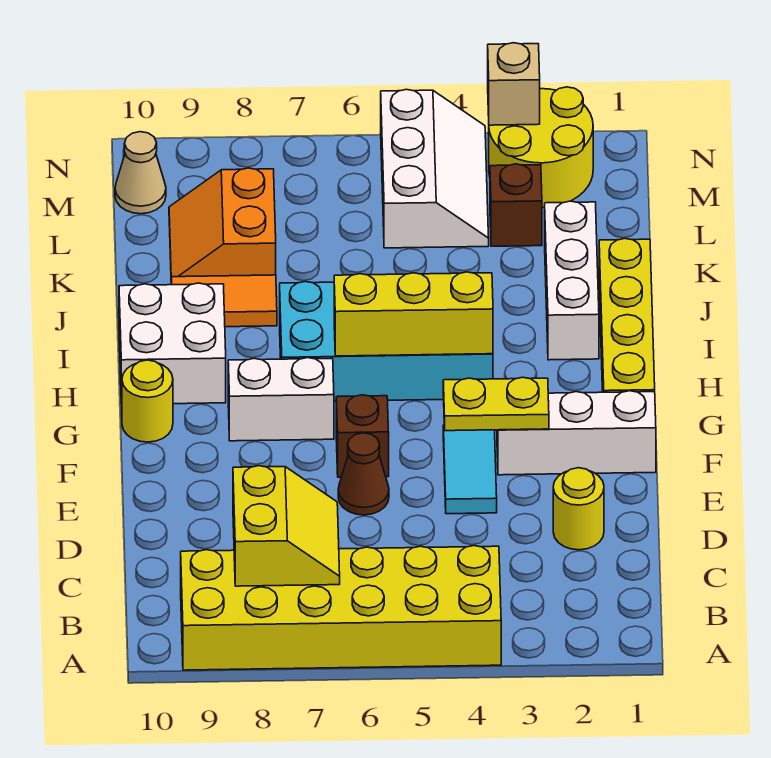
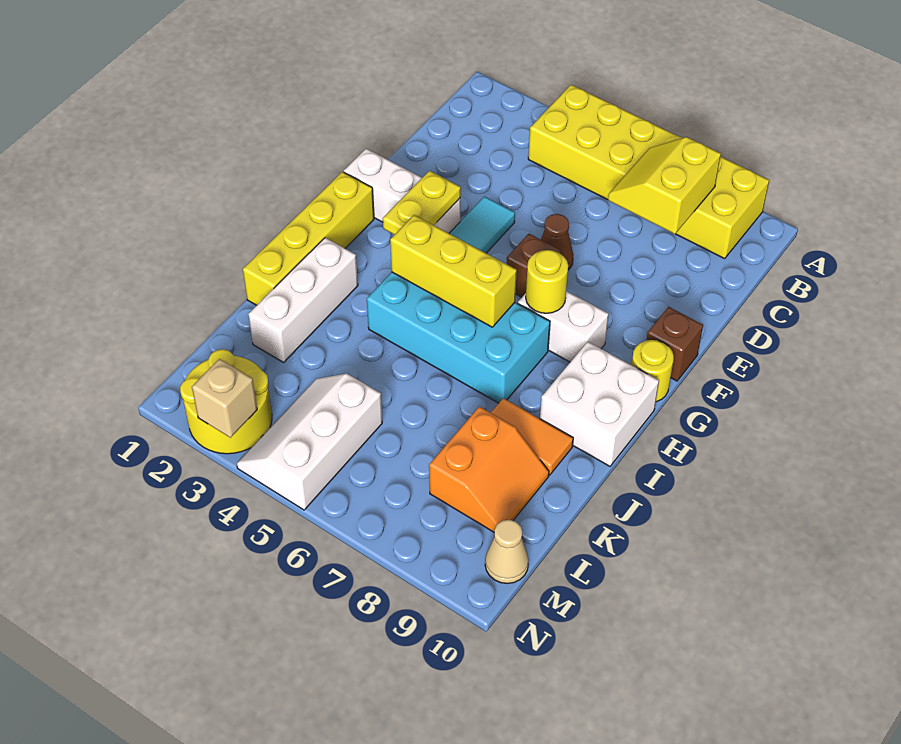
yellow round brick D2 level 1 -> yellow round brick G7 level 2
yellow plate F3:F4 level 2 -> yellow plate F3:G3 level 2
brown brick L3 level 1 -> brown brick F10 level 1

